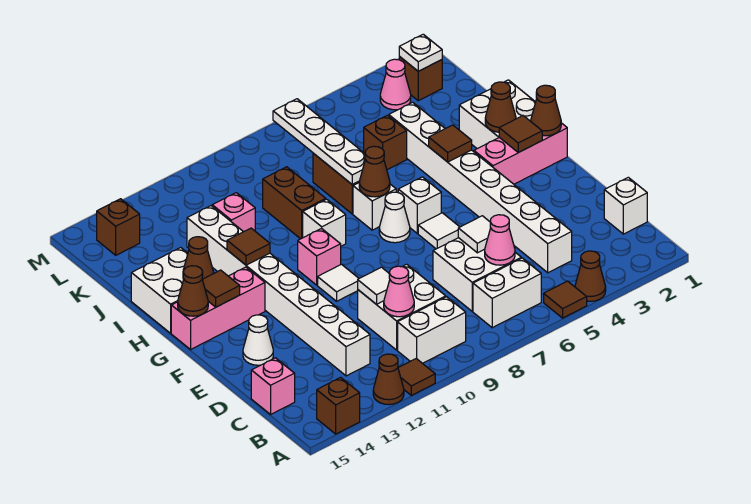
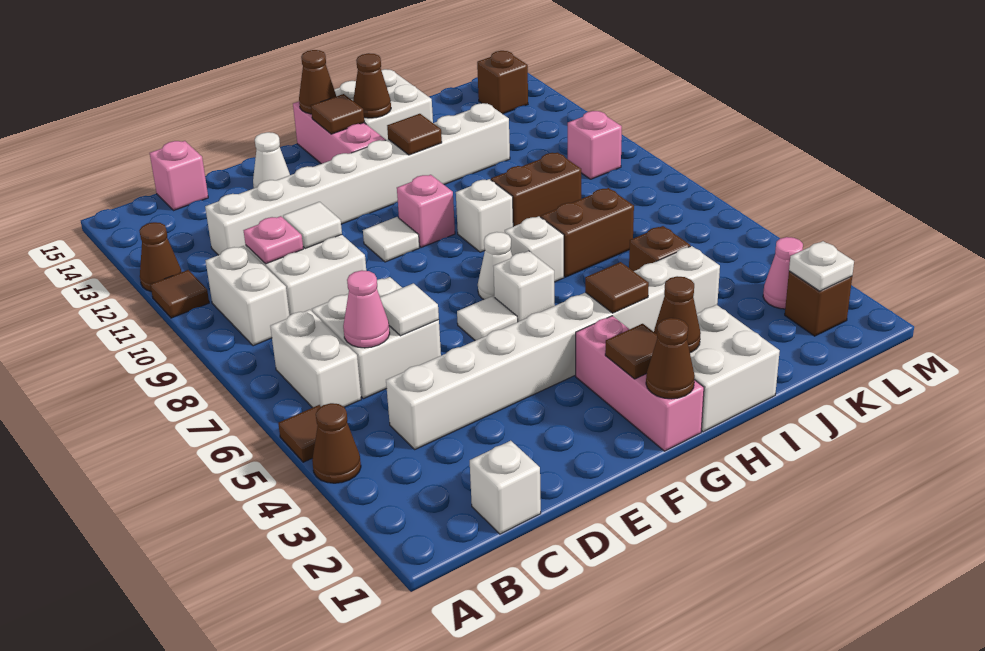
brown brick A14 level 1 -> none
pink cone C10 level 2 -> pink plate C10 level 2
brown cone H7 level 2 -> none
white plate I7:L7 level 2 -> none
pink brick J11 level 1 -> pink brick L10 level 1

